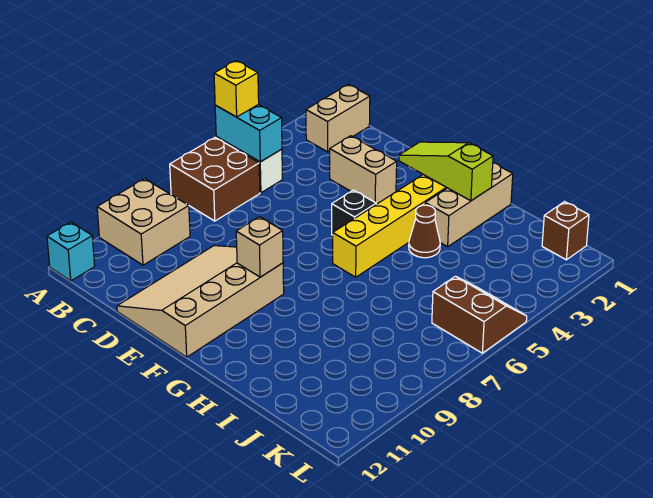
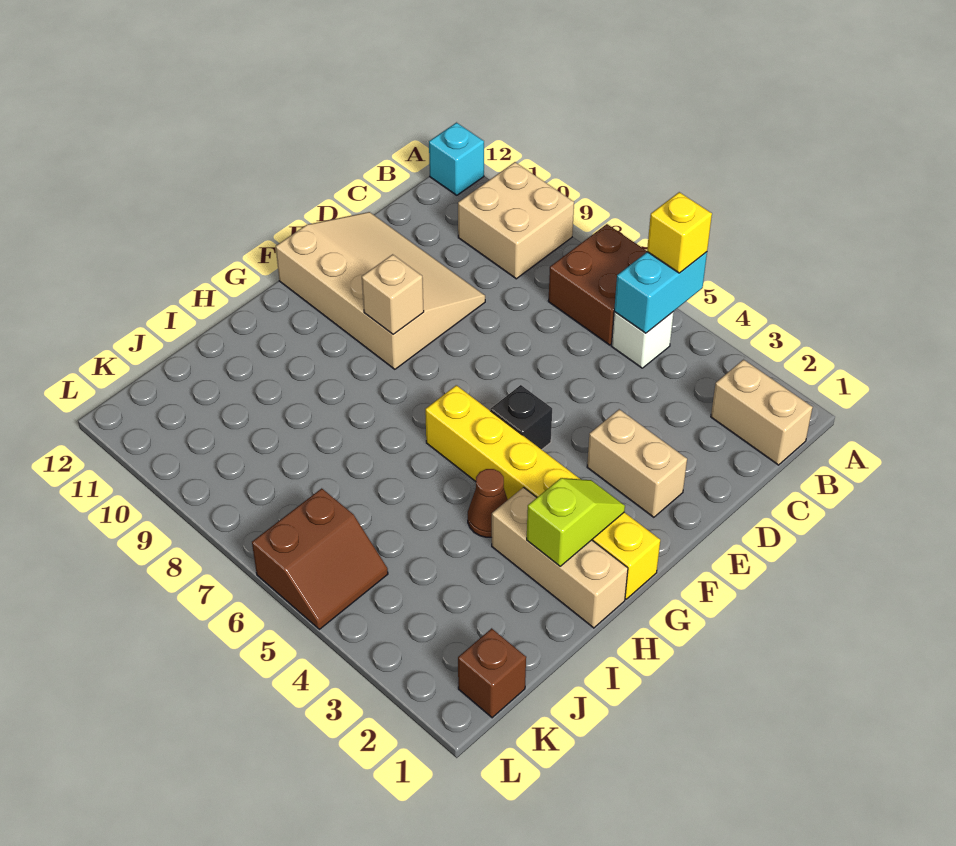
tan brick D3:E3 level 1 -> tan brick E2:E3 level 1
lime slope F2:H2 level 2 top H -> lime slope G2:H2 level 2 top H

